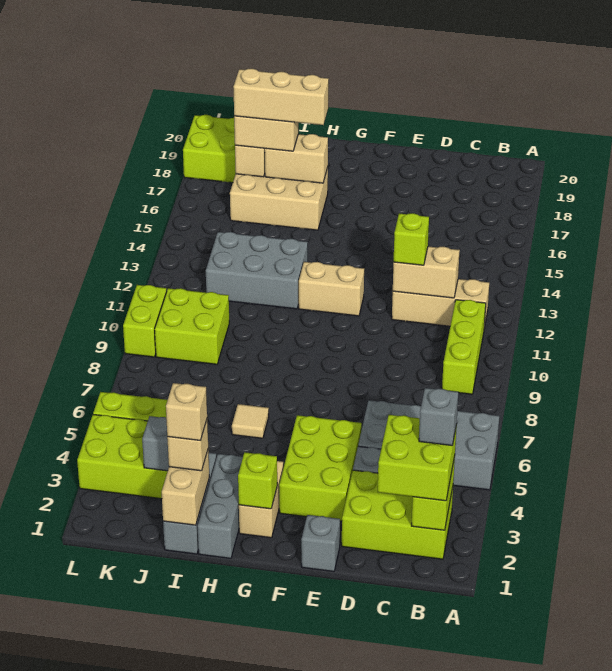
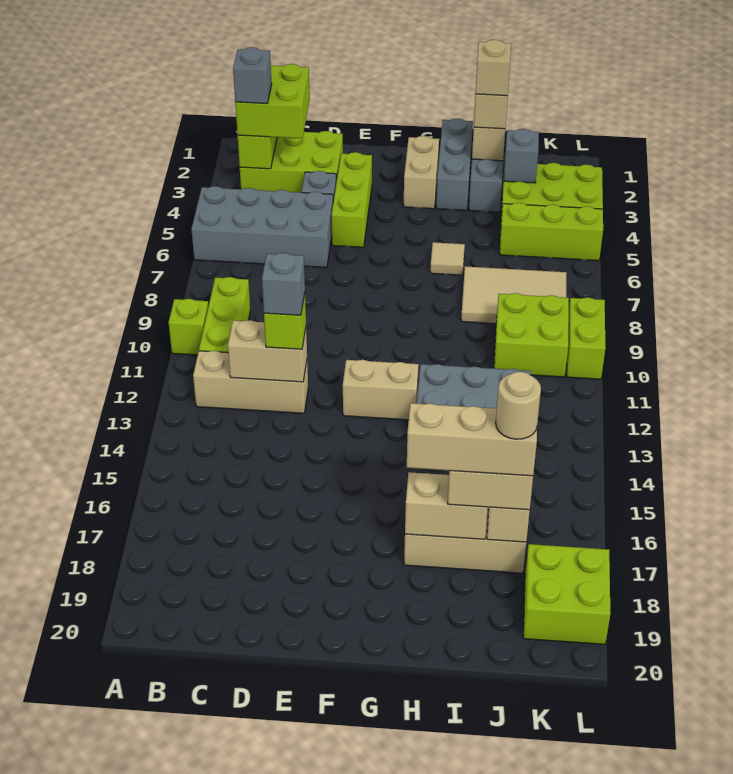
grey brick E1 level 1 -> grey brick D12 level 4
lime brick E3:F5 level 1 -> lime brick E3:E5 level 1
lime brick G2 level 2 -> lime brick A10 level 1
none -> tan tile I7:K8 level 1
none -> tan round brick J17 level 5

